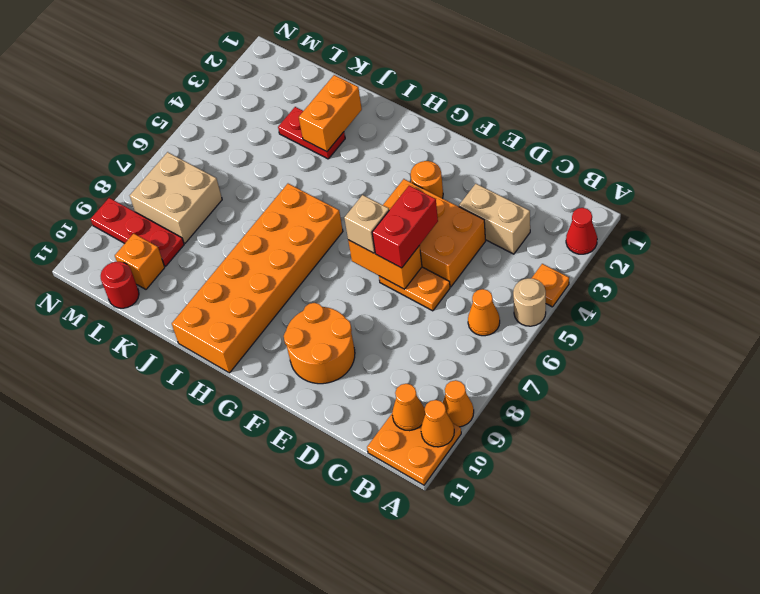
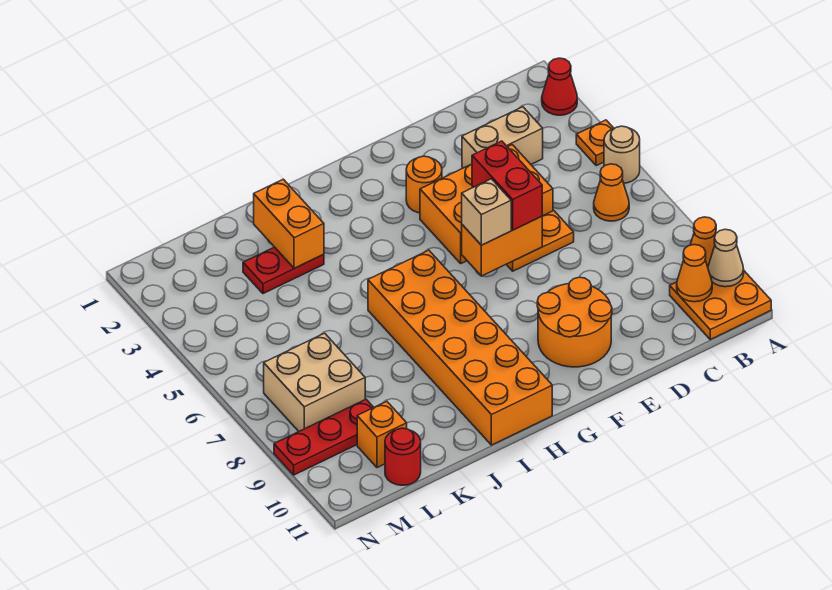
orange cone A10 level 2 -> tan cone A10 level 2

